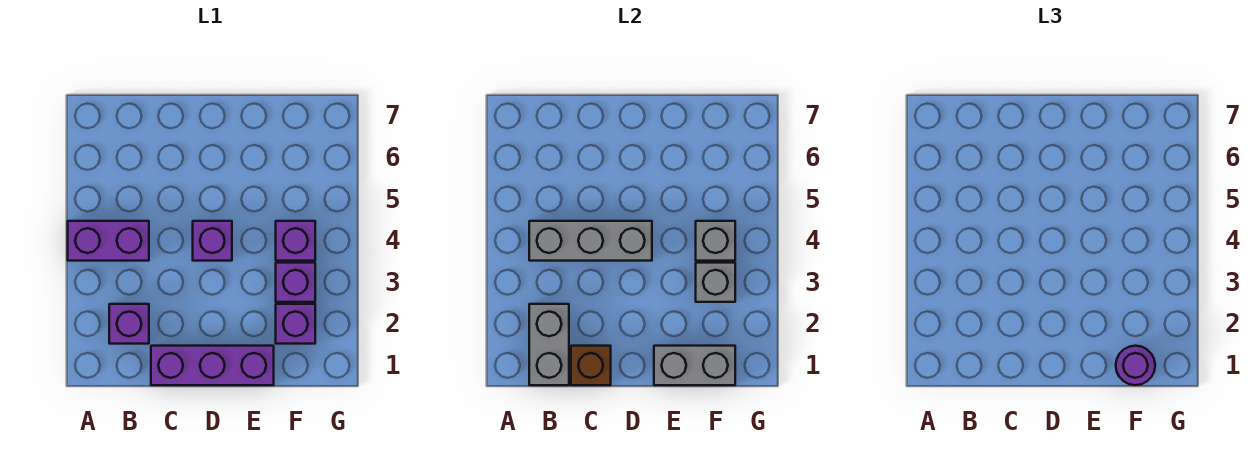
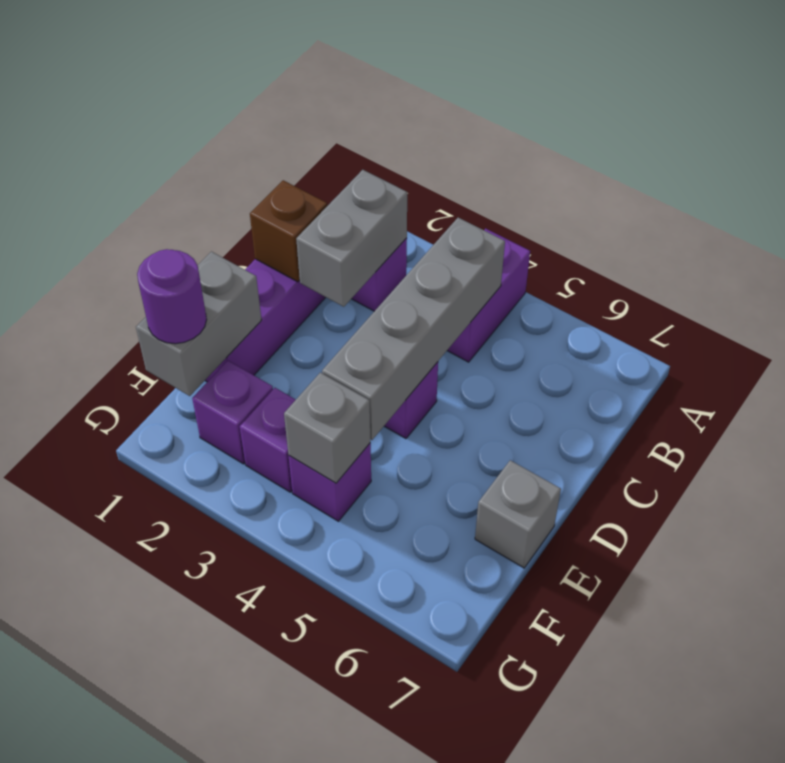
grey brick B1:B2 level 2 -> grey brick B2:C2 level 2
grey brick B4:D4 level 2 -> grey brick B4:E4 level 2
grey brick F3 level 2 -> grey brick E7 level 1

